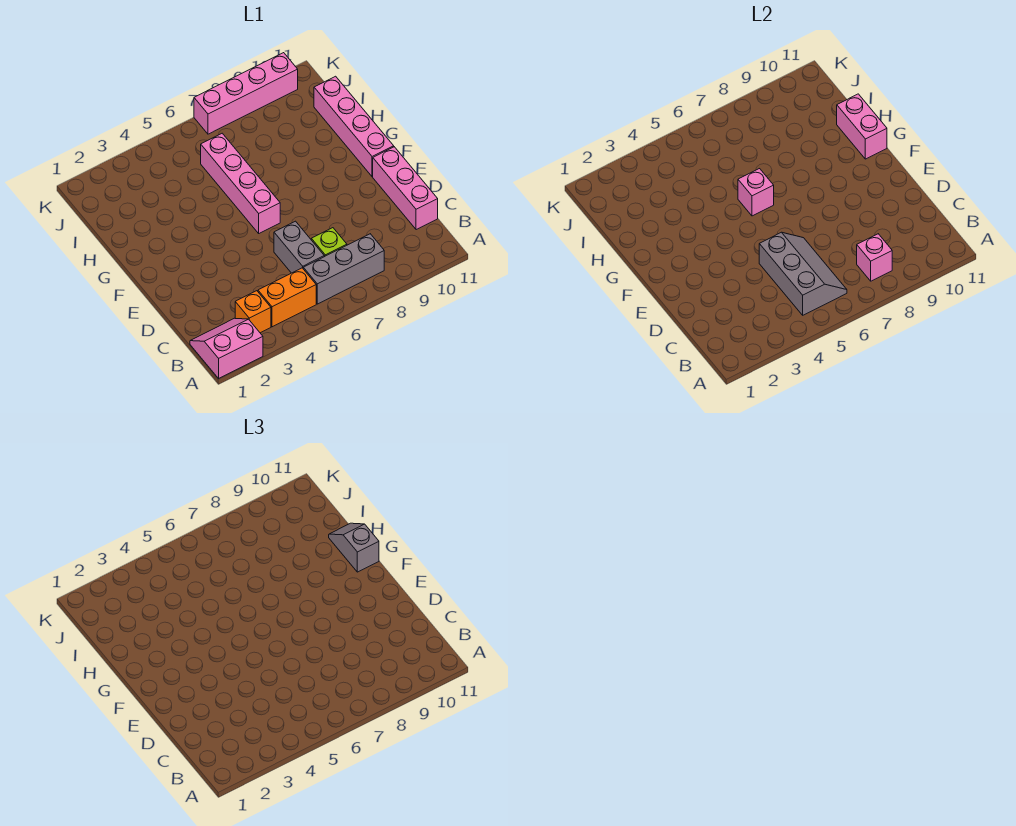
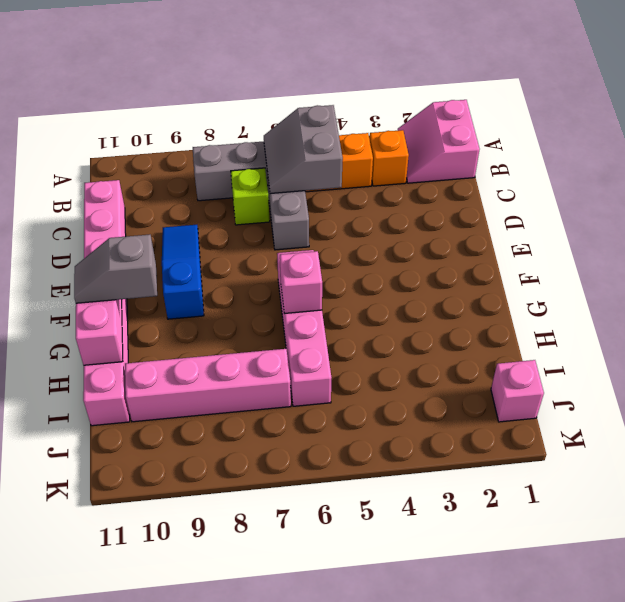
pink slope A1:B2 level 1 top A -> pink slope A1:B2 level 1 top 1
grey slope B5:D6 level 2 top 5 -> grey slope B5:C6 level 2 top 5
pink brick B8 level 2 -> pink brick J1 level 1
none -> blue slope D9:F9 level 1 top F
grey slope G11:H11 level 3 top G -> grey slope G10:G11 level 3 top 10
pink brick K7:K10 level 1 -> pink brick I7:I10 level 1

